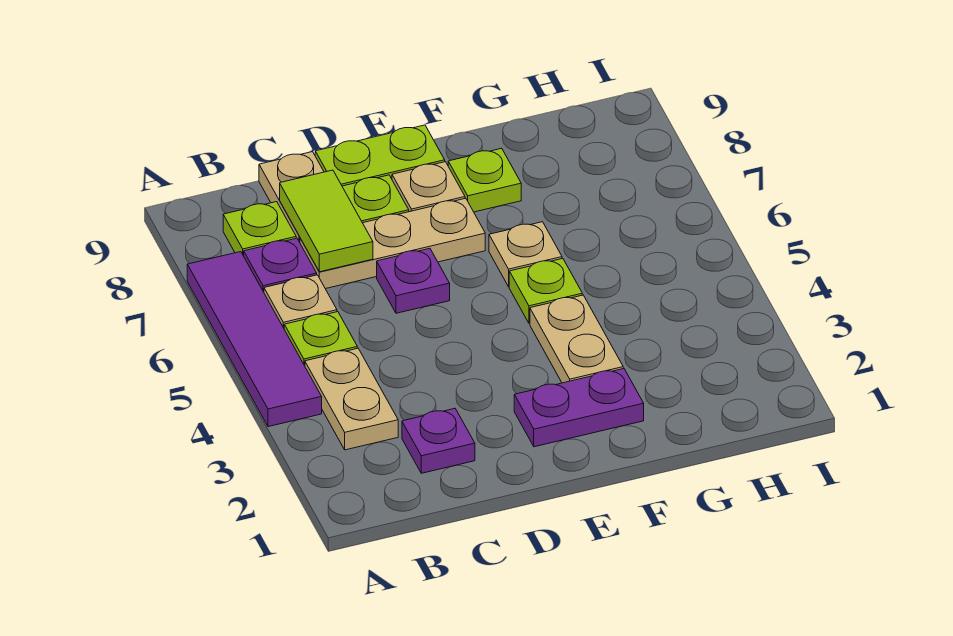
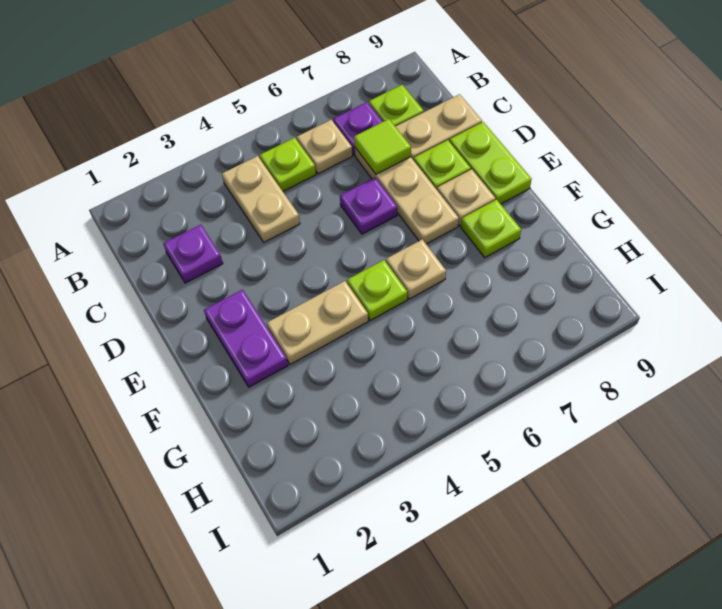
purple tile A4:A7 level 1 -> none
tan plate B3:B4 level 1 -> tan plate B4:C4 level 1
lime tile C7:C8 level 2 -> lime tile C7 level 2

